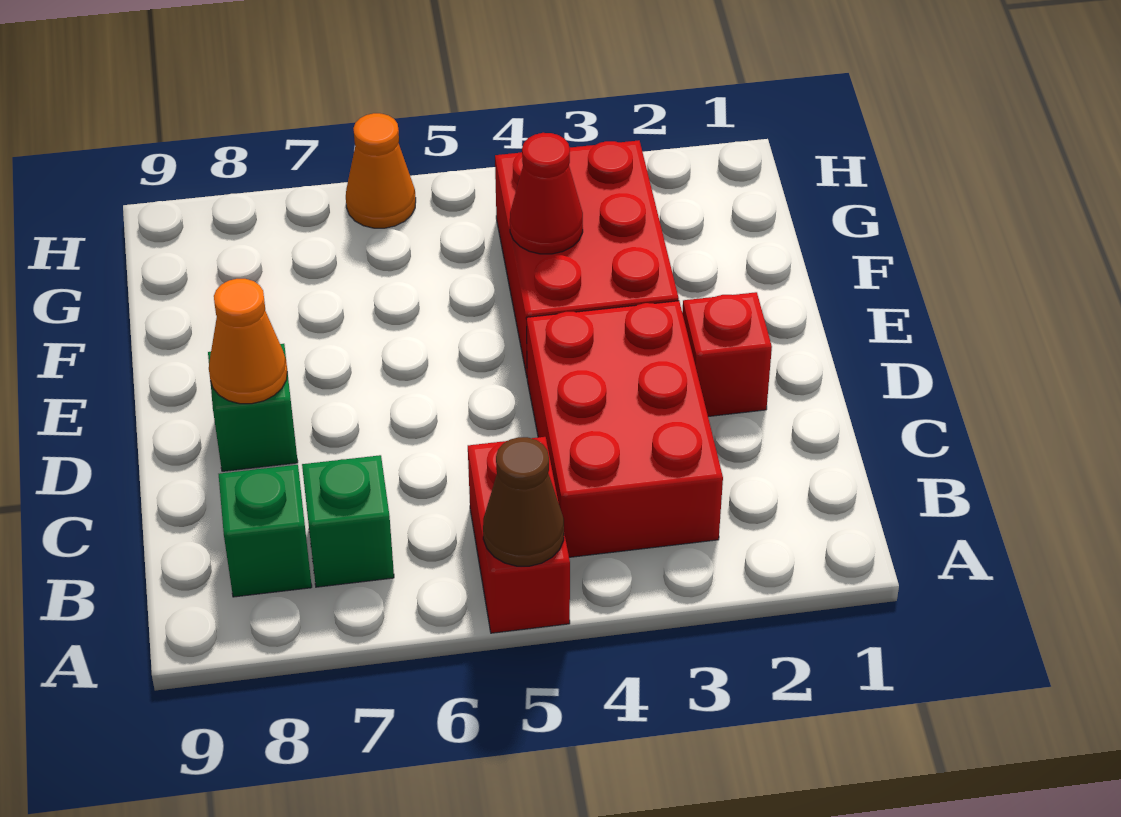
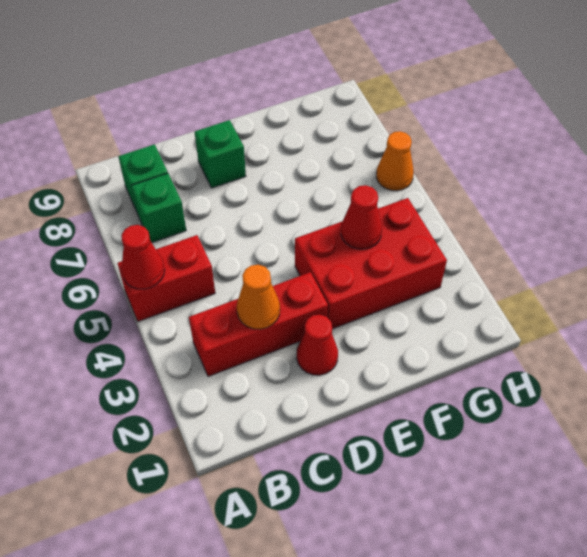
brown cone A5 level 2 -> red cone A5 level 2
red brick B3:D4 level 1 -> red brick B3:D3 level 1
red brick D2 level 1 -> red cone D2 level 1
orange cone D8 level 2 -> orange cone C3 level 2

